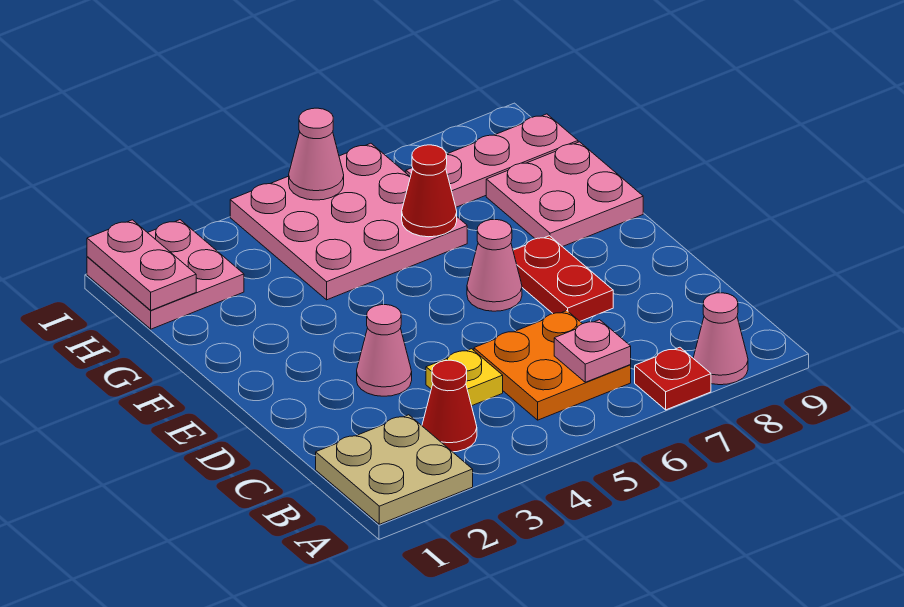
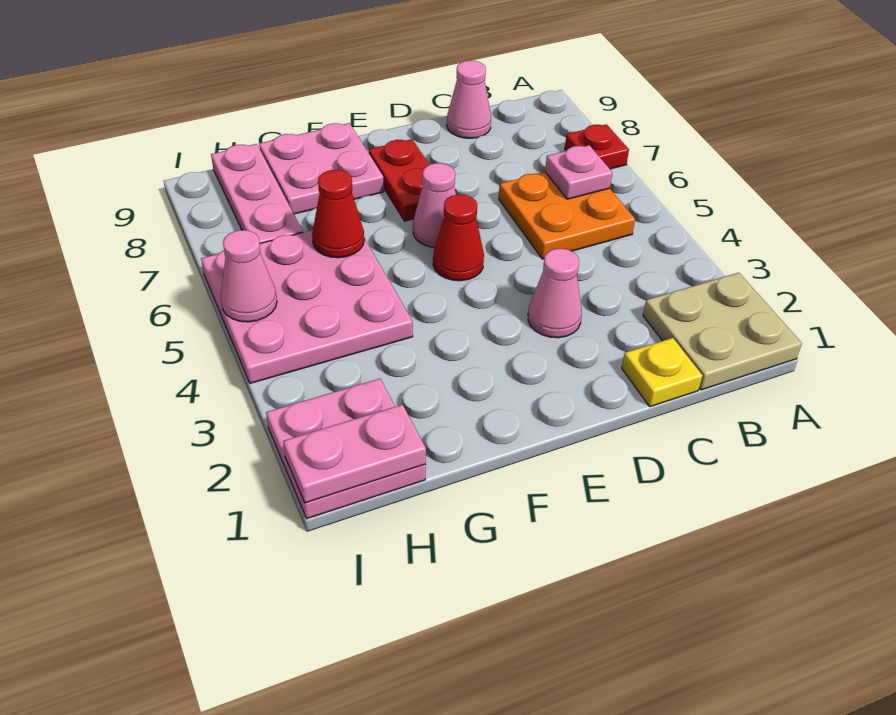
pink cone A8 level 1 -> pink cone C9 level 1
red cone B3 level 1 -> red cone E5 level 1
yellow plate C4 level 1 -> yellow plate C1 level 1
red plate D7:E7 level 1 -> red plate E7:E8 level 1

